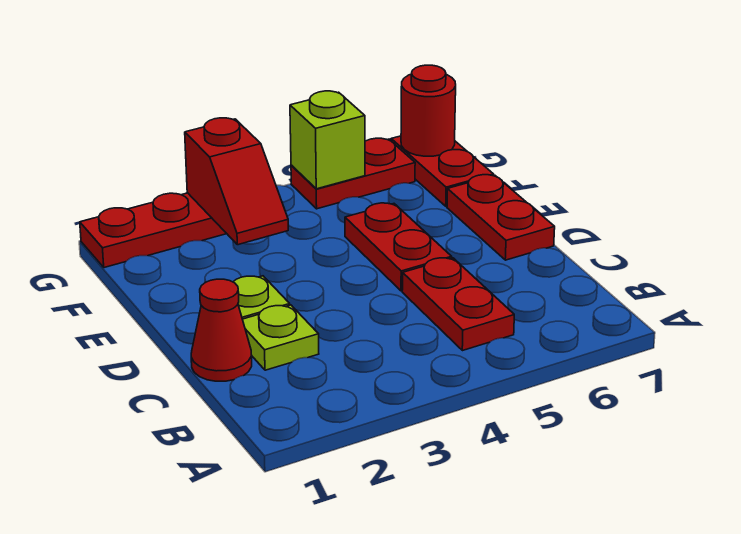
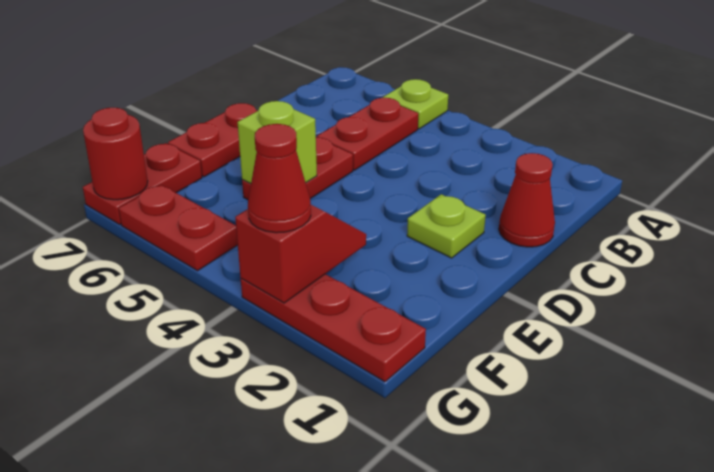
lime plate C2 level 1 -> lime plate A5 level 1
none -> red cone G3 level 3
lime brick G5 level 2 -> lime brick E5 level 2

